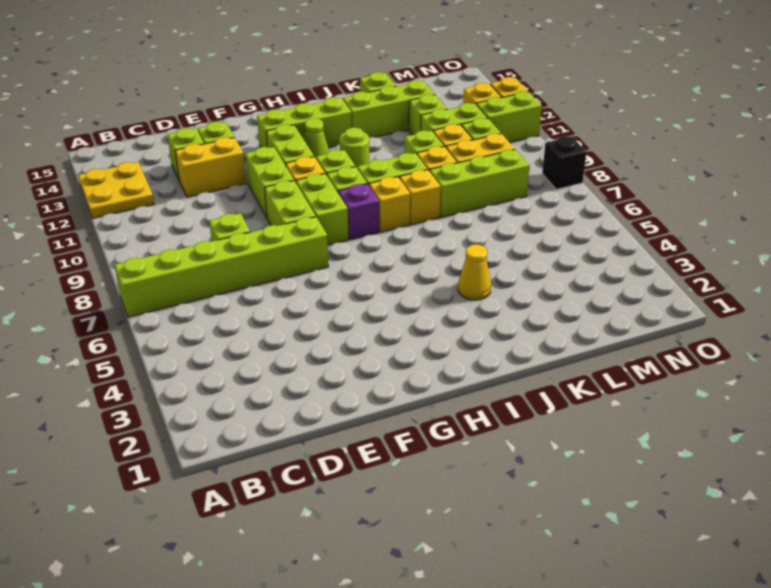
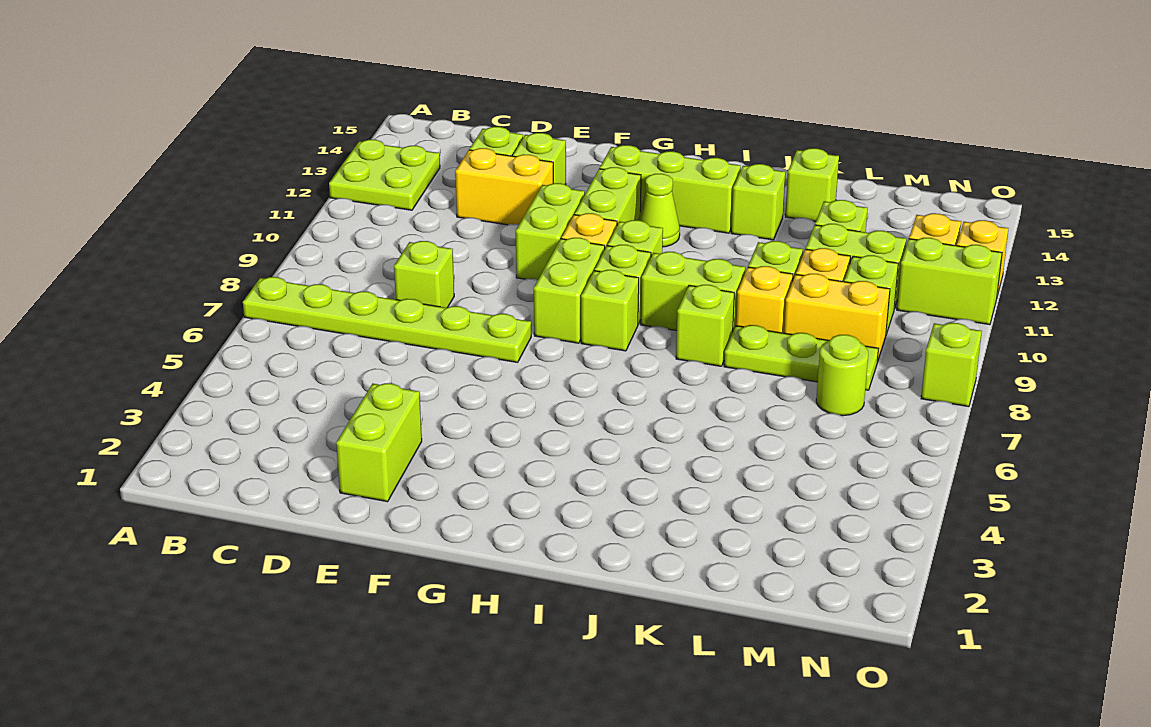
lime brick A7:F7 level 1 -> lime plate A7:F7 level 1
yellow plate A12:B13 level 1 -> lime plate A12:B13 level 1
lime brick F8:F9 level 1 -> lime brick E2:E3 level 1
purple brick H8 level 1 -> lime brick H8 level 1
yellow brick I8 level 1 -> none
lime round brick I11 level 1 -> lime round brick M7 level 1
yellow cone J4 level 1 -> none
yellow brick J8 level 1 -> lime brick J8 level 1
lime brick J13:L13 level 1 -> lime brick J13 level 1
lime brick K8:M8 level 1 -> lime plate K8:M8 level 1
black brick O8 level 1 -> lime brick O8 level 1

